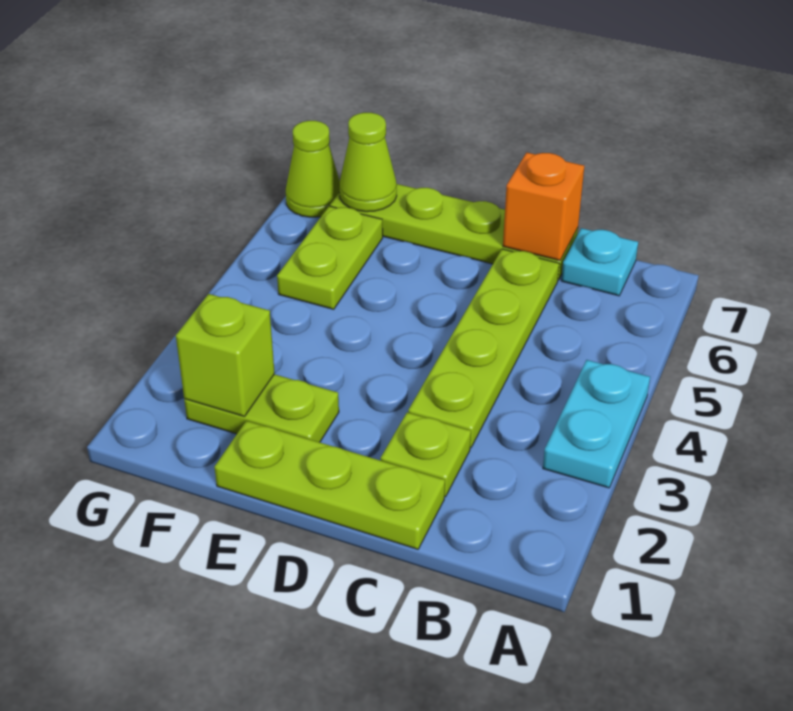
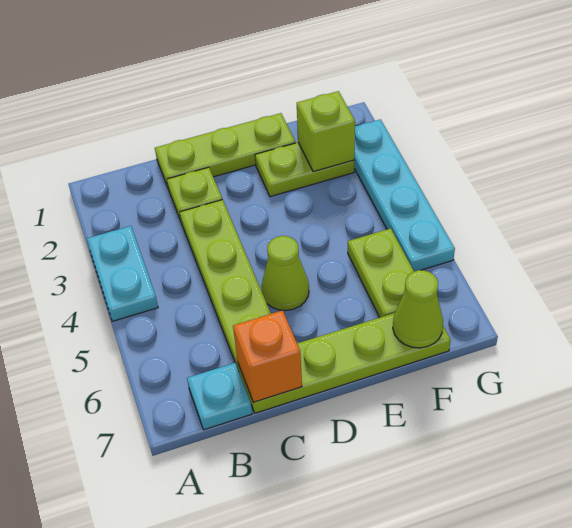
none -> cyan plate G2:G5 level 1
lime cone G7 level 1 -> lime cone D5 level 1

